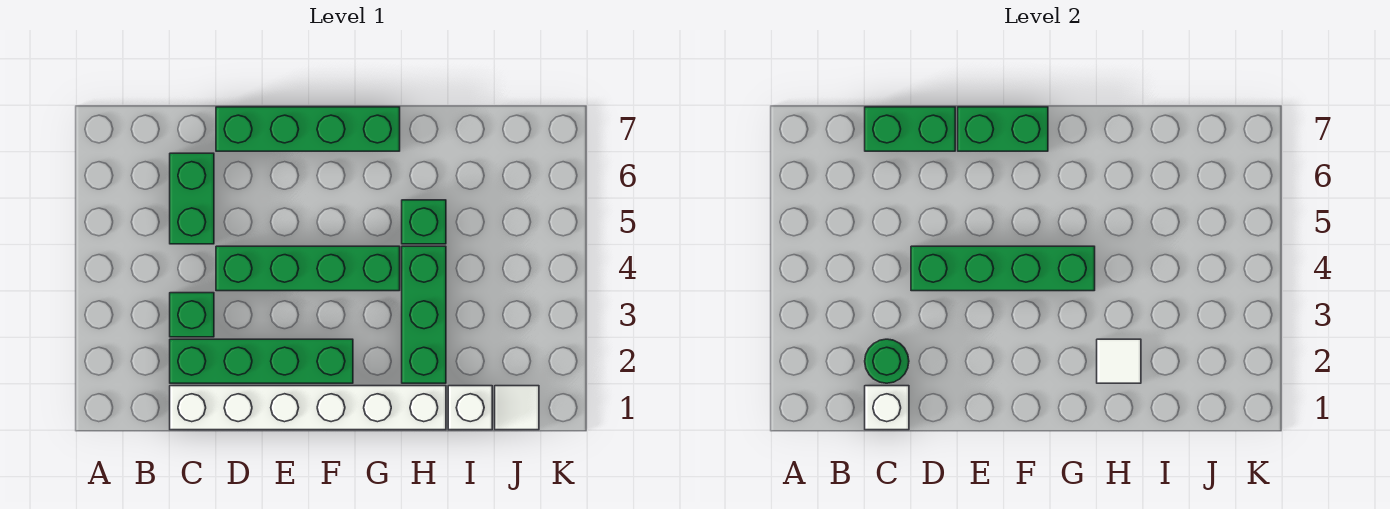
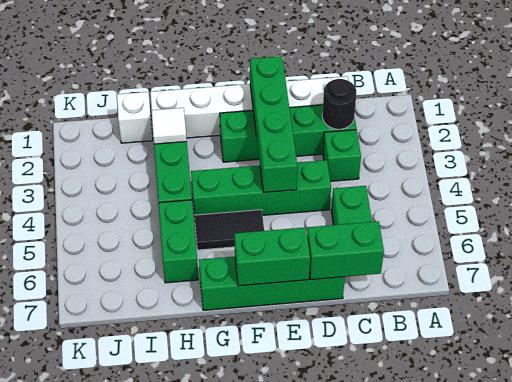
white brick C1 level 2 -> none
green round brick C2 level 2 -> black round brick C2 level 2
green brick D4:G4 level 2 -> green brick E1:E4 level 2
none -> black tile F5:G5 level 1
green brick H5 level 1 -> green brick H5:H6 level 1
white tile J1 level 1 -> none

